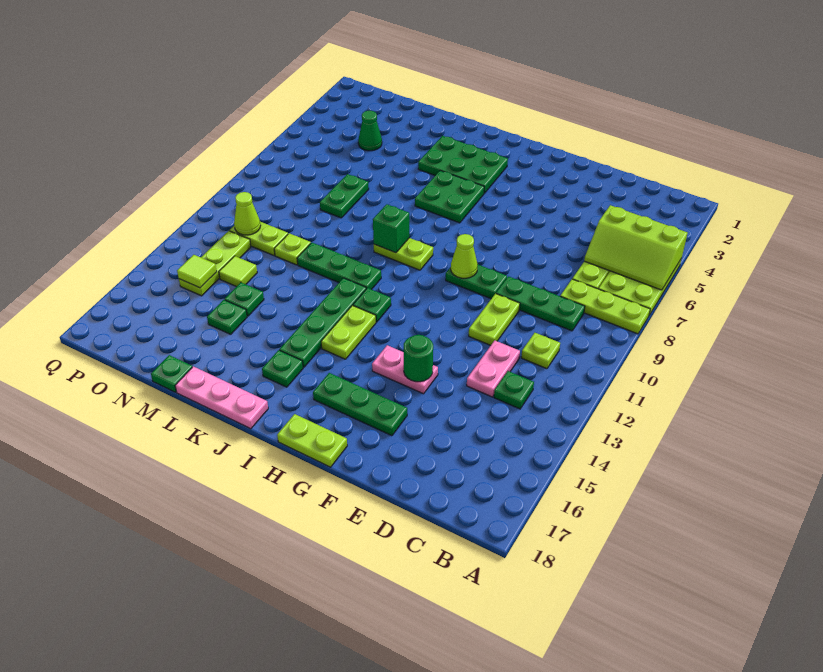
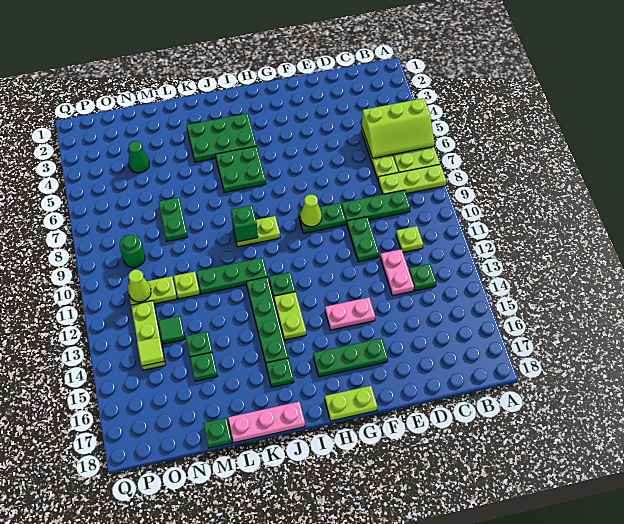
lime plate E10:E11 level 1 -> green plate E10:E11 level 1
green round brick F14 level 2 -> green round brick O9 level 1
lime tile N13 level 1 -> green tile N13 level 1

